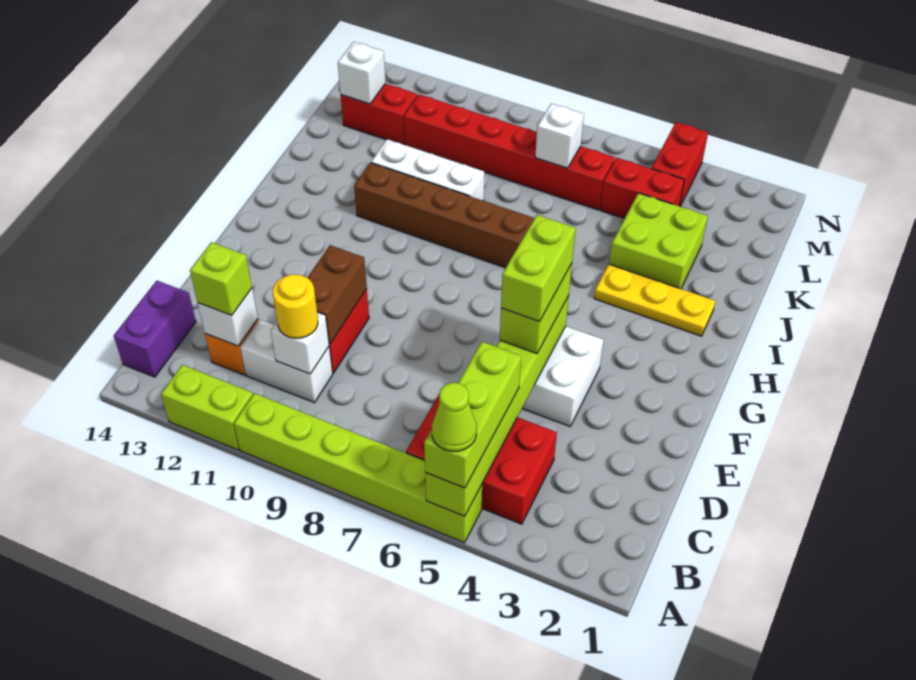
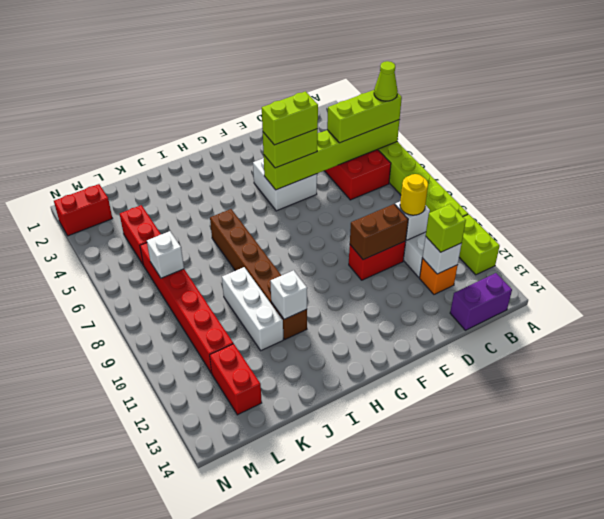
yellow plate I2:I4 level 1 -> none
lime brick J3:K4 level 1 -> none
white brick L13 level 2 -> white brick I11 level 2
red brick M4:N4 level 1 -> red brick M2:N2 level 1

